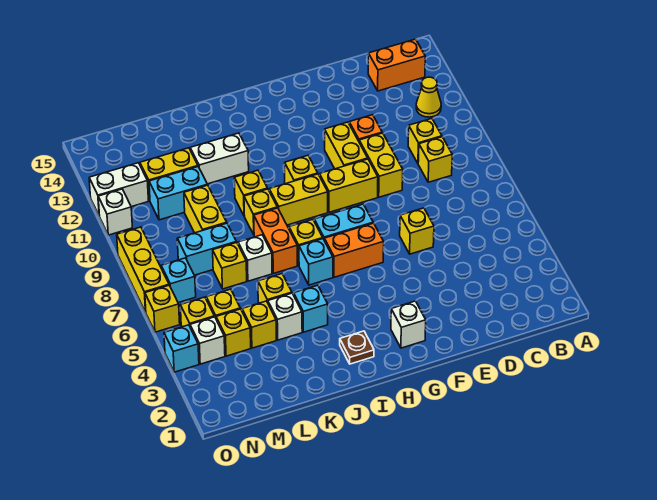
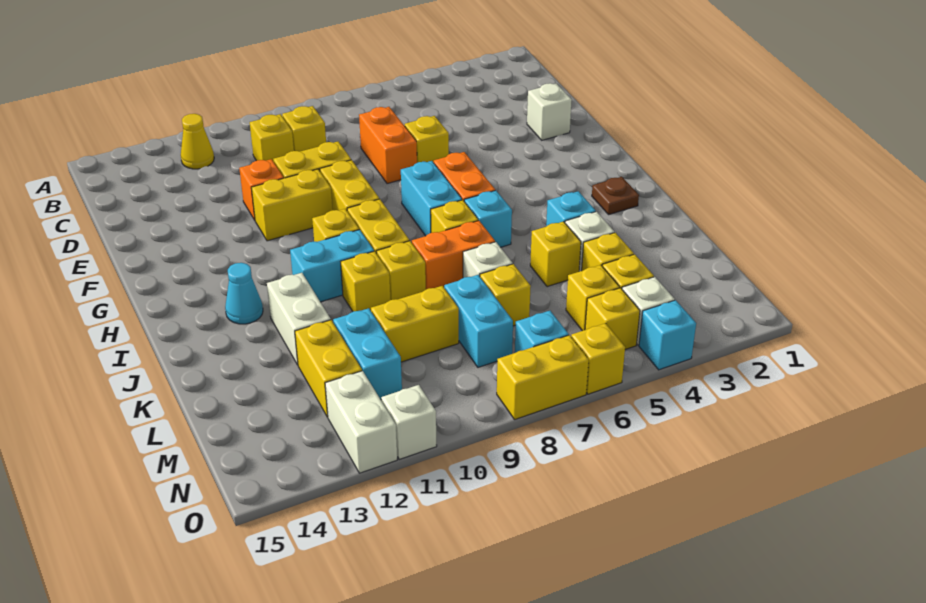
orange brick B14:C14 level 1 -> orange brick D7:E7 level 1
white brick G2 level 1 -> white brick E2 level 1
none -> cyan brick I10:I11 level 1
none -> cyan cone I13 level 1
yellow brick O7:O9 level 1 -> yellow brick O7:O8 level 1

